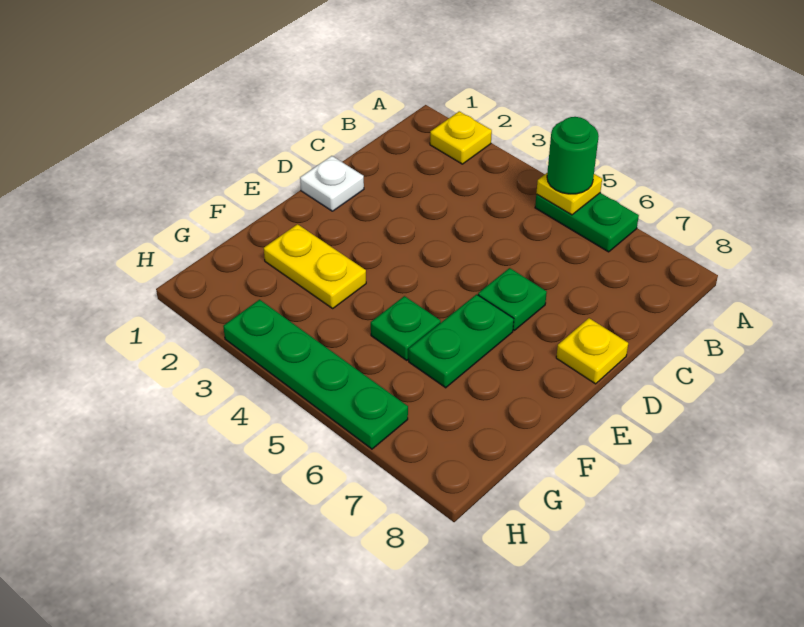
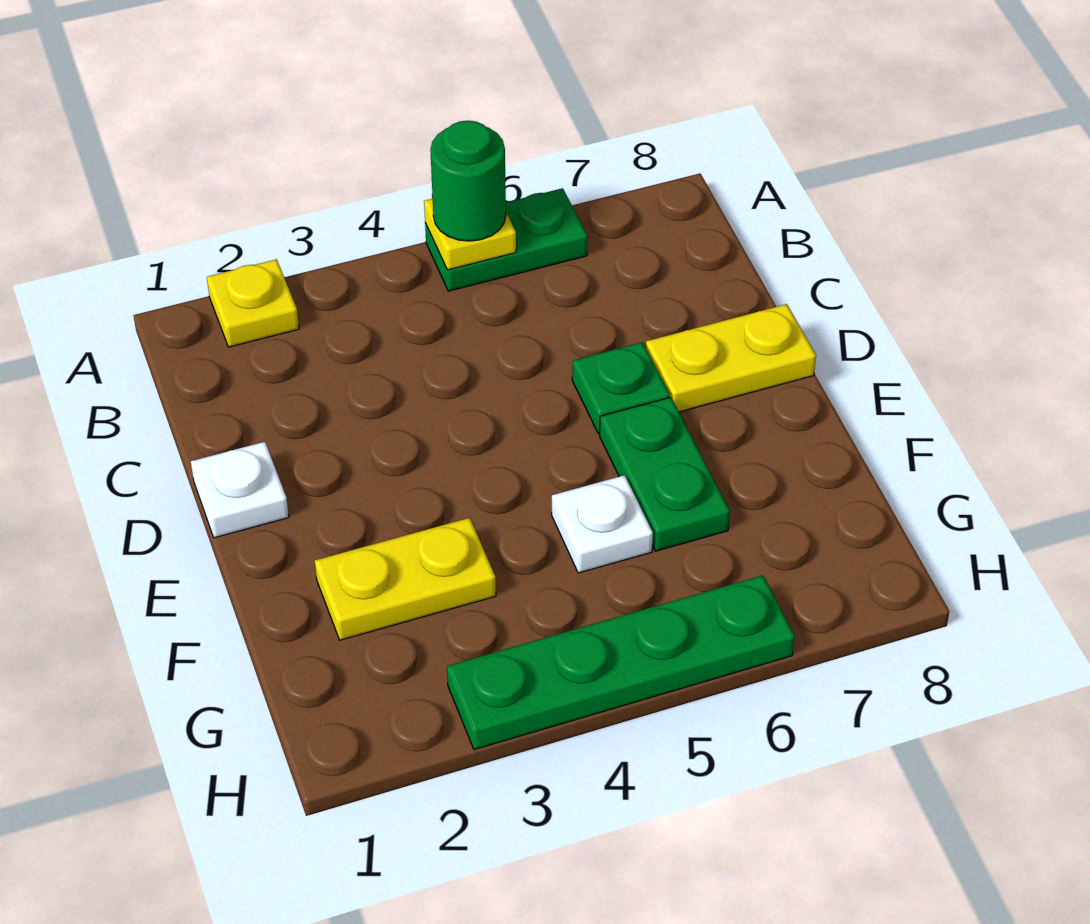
yellow plate D8 level 1 -> yellow plate D7:D8 level 1
green plate F5 level 1 -> white plate F5 level 1

